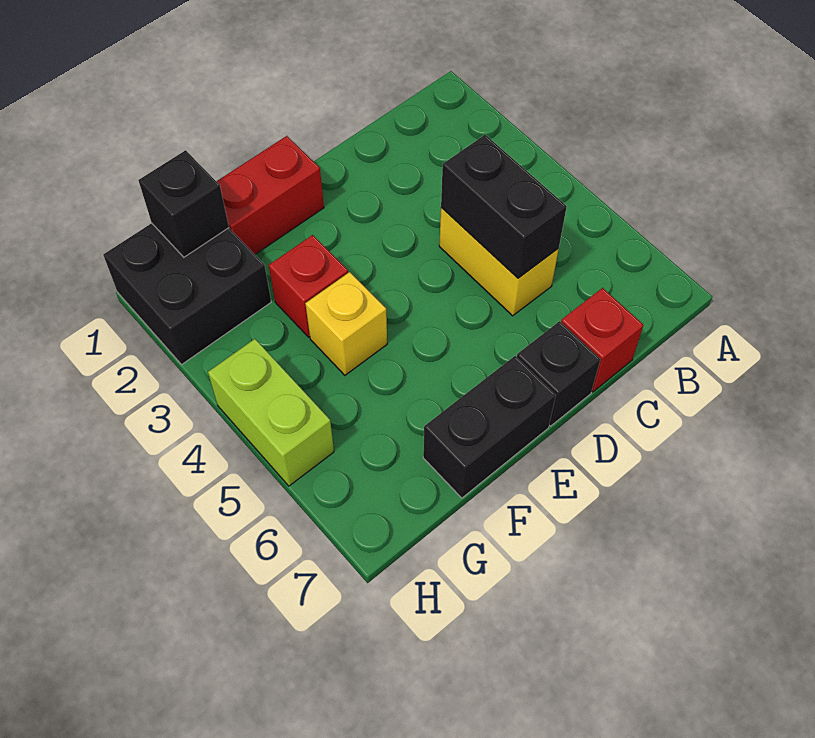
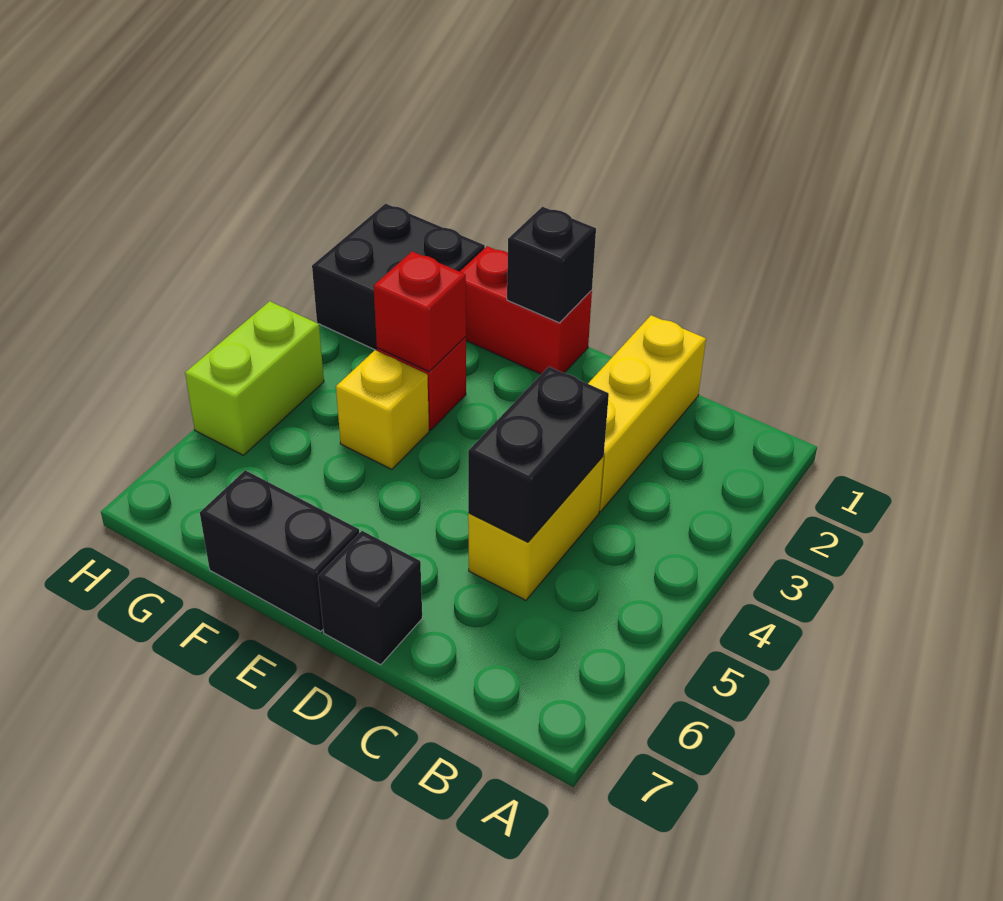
none -> yellow brick C1:C3 level 1
red brick C7 level 1 -> red brick F3 level 2
black brick G1 level 2 -> black brick E1 level 2

